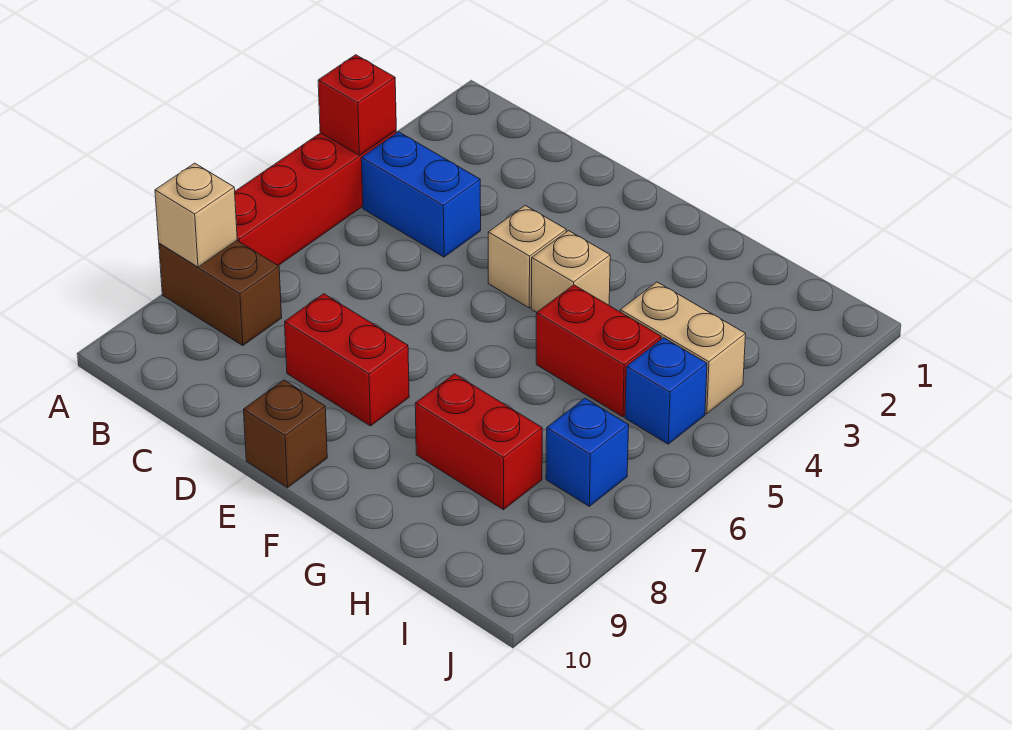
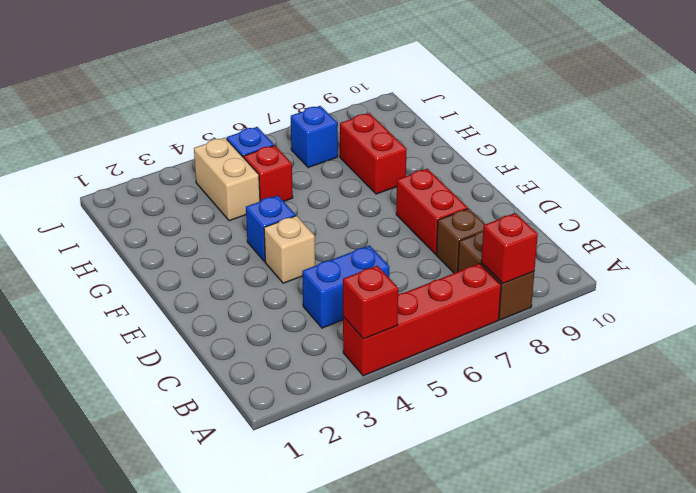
tan brick A8 level 2 -> red brick A8 level 2
blue brick B4:C4 level 1 -> blue brick C4:C5 level 1
brown brick E10 level 1 -> brown brick C8 level 1
tan brick F4 level 1 -> blue brick F4 level 1
red brick G5:H5 level 1 -> red brick H5 level 1

